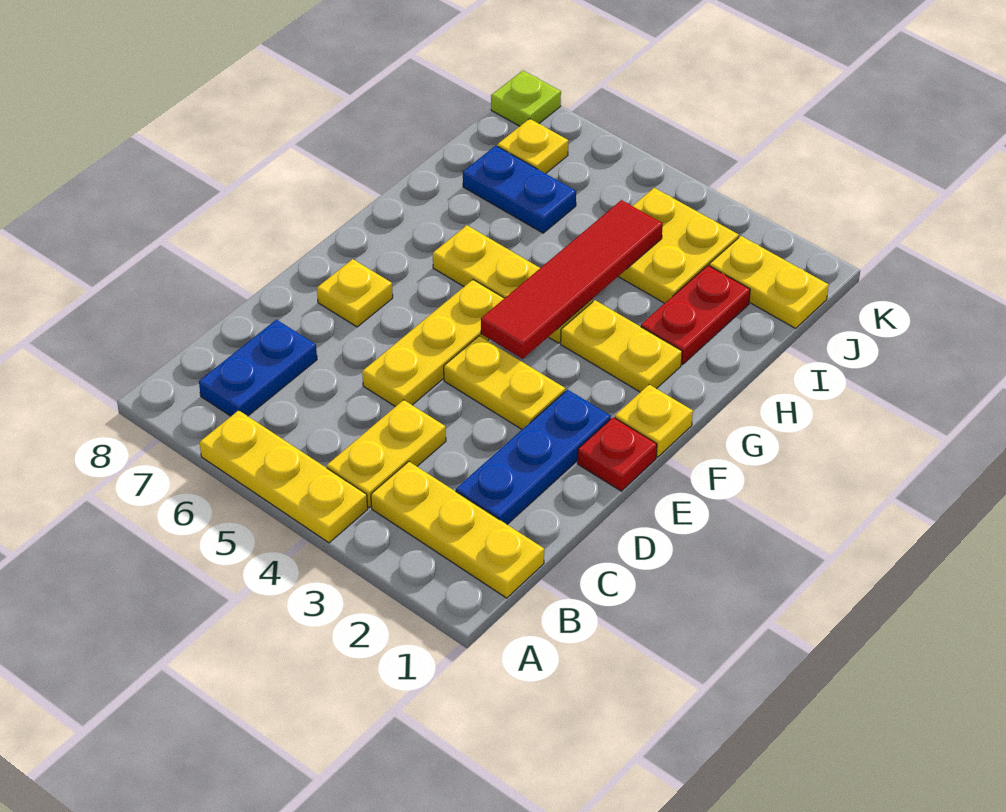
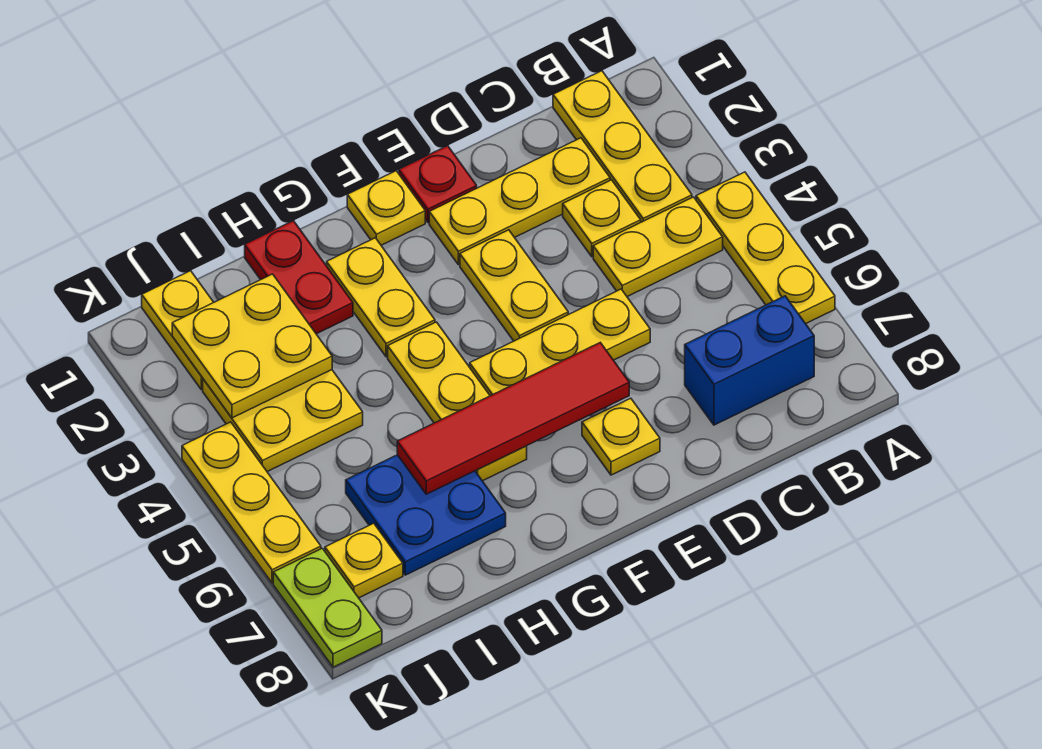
blue plate B7:C7 level 1 -> blue brick B7:C7 level 1
blue plate C2:E2 level 1 -> yellow plate C2:E2 level 1
none -> yellow plate C3 level 1
red tile F4:I4 level 2 -> red tile E6:H6 level 2
red plate H2:I2 level 1 -> red plate H1:H2 level 1
none -> yellow plate I2:J3 level 2
blue plate I6:I7 level 1 -> blue plate H6:I7 level 1
none -> yellow plate K4:K6 level 1
lime plate K8 level 1 -> lime plate K7:K8 level 1

